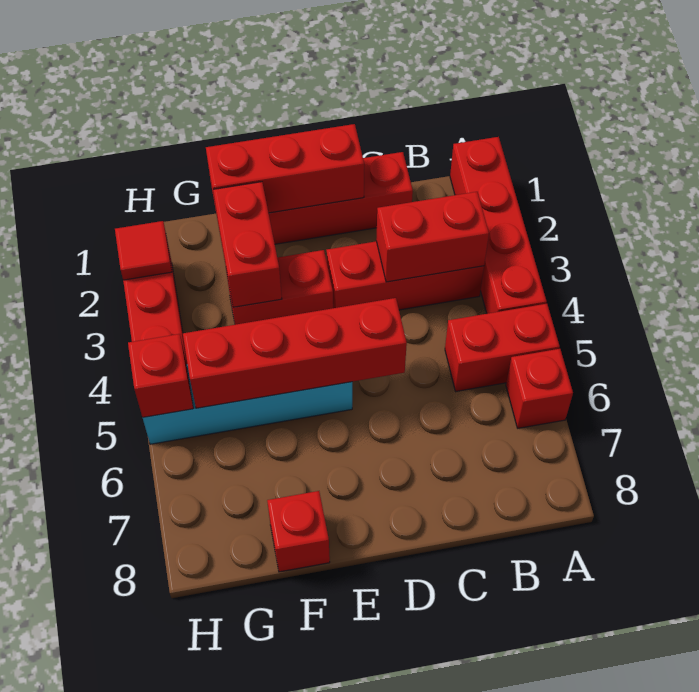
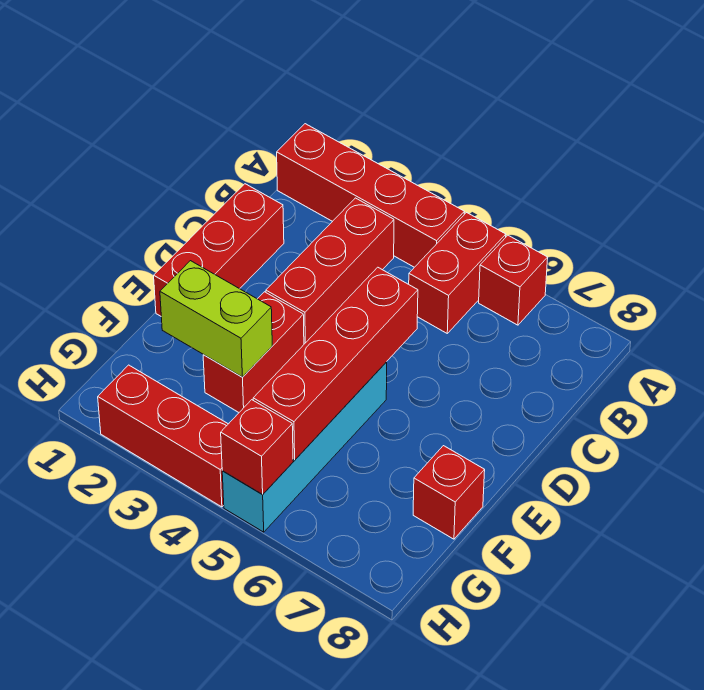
red brick B3:C3 level 2 -> none
red brick D1:F1 level 2 -> none
red brick F2:F3 level 2 -> lime brick F2:F3 level 2
red tile H2 level 2 -> none

